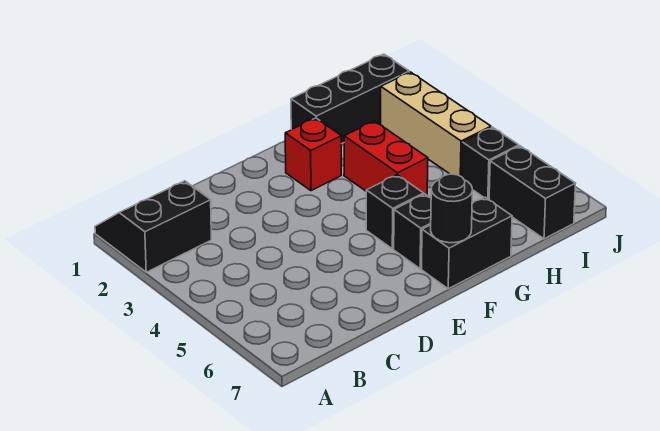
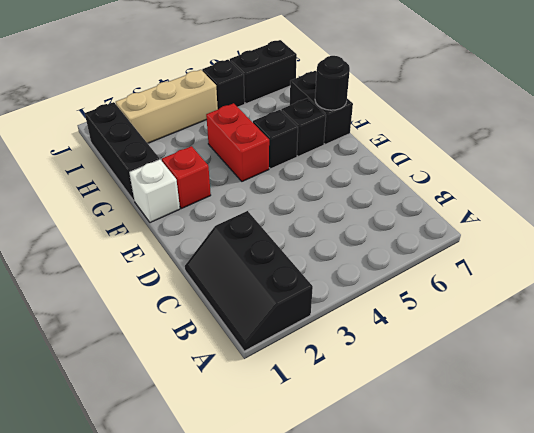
black slope A1:B2 level 1 top 2 -> black slope A1:C2 level 1 top 2
none -> white brick F1 level 1
red brick G3:G4 level 1 -> red brick F4:G4 level 1

